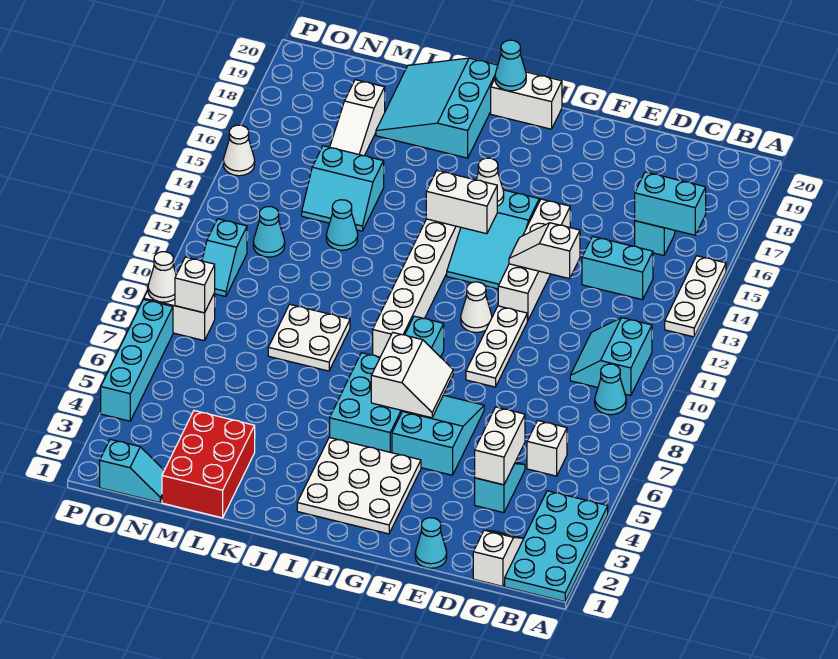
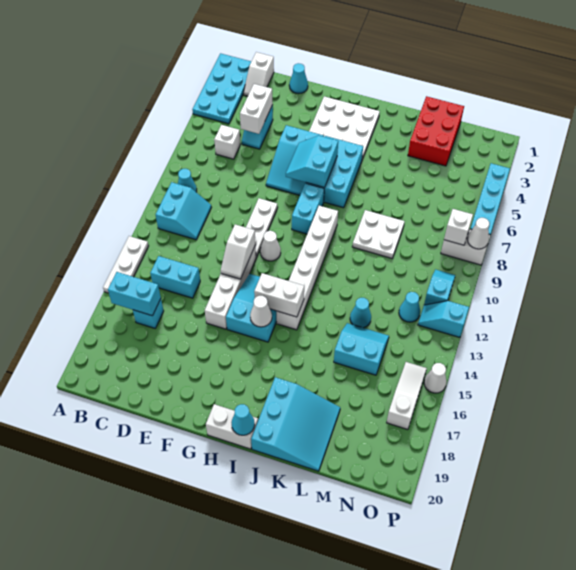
white slope E13:F13 level 2 top E -> white slope F12:F13 level 2 top 12
white slope G6:H7 level 2 top H -> cyan slope G6:H7 level 2 top H
white slope M16:M18 level 1 top 18 -> white slope O15:O17 level 1 top 17
cyan slope N1:O1 level 1 top O -> cyan slope O12:P12 level 1 top P

